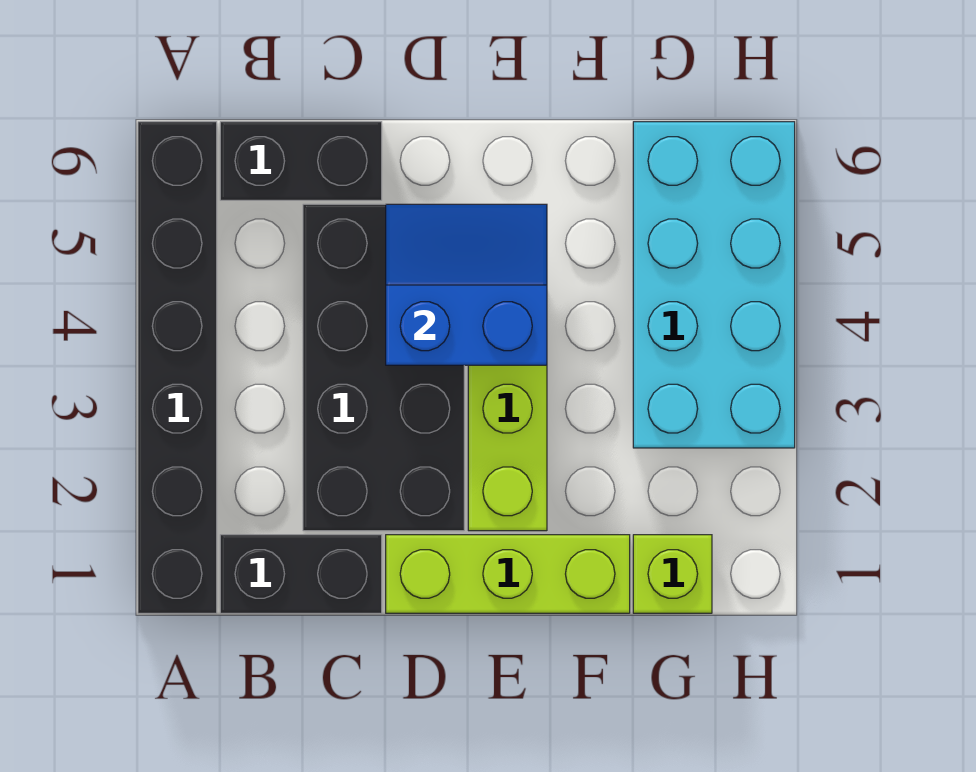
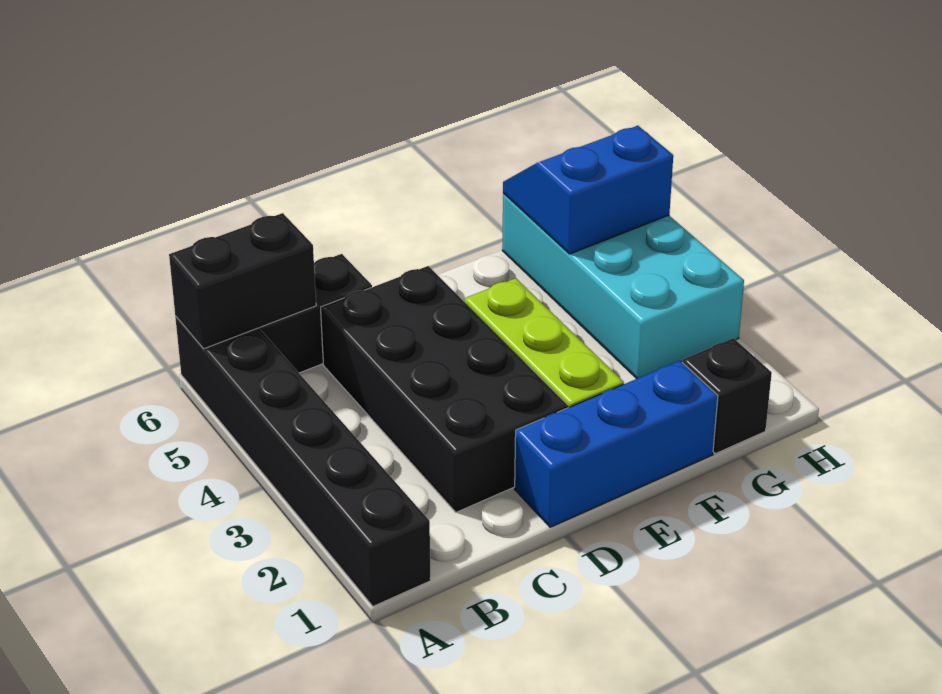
black brick B1:C1 level 1 -> black brick A6:B6 level 2
lime brick D1:F1 level 1 -> blue brick D1:F1 level 1
blue slope D4:E5 level 2 top 4 -> blue slope G5:H6 level 2 top 5
lime brick G1 level 1 -> black brick G1 level 1

